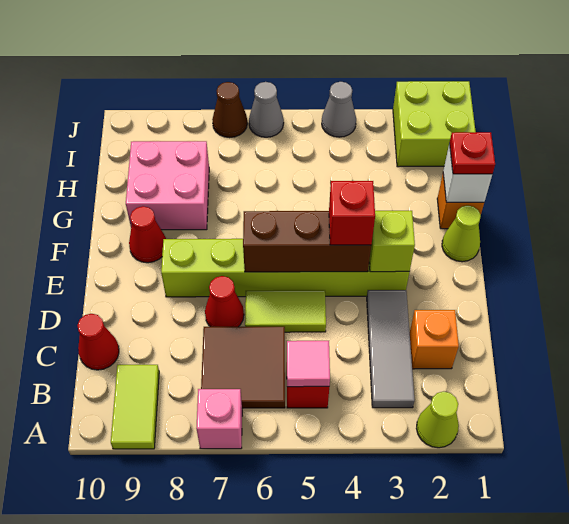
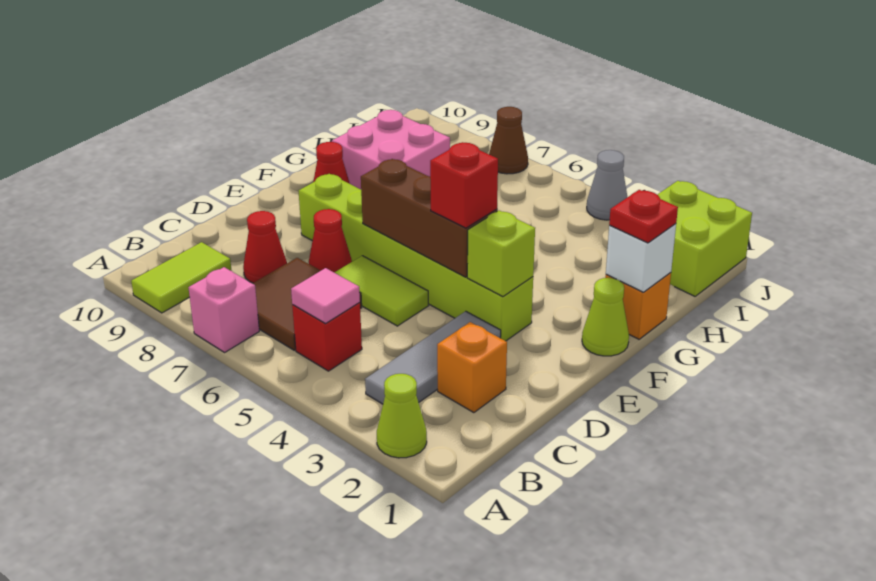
red cone C10 level 1 -> red cone C8 level 1
grey cone J6 level 1 -> none

